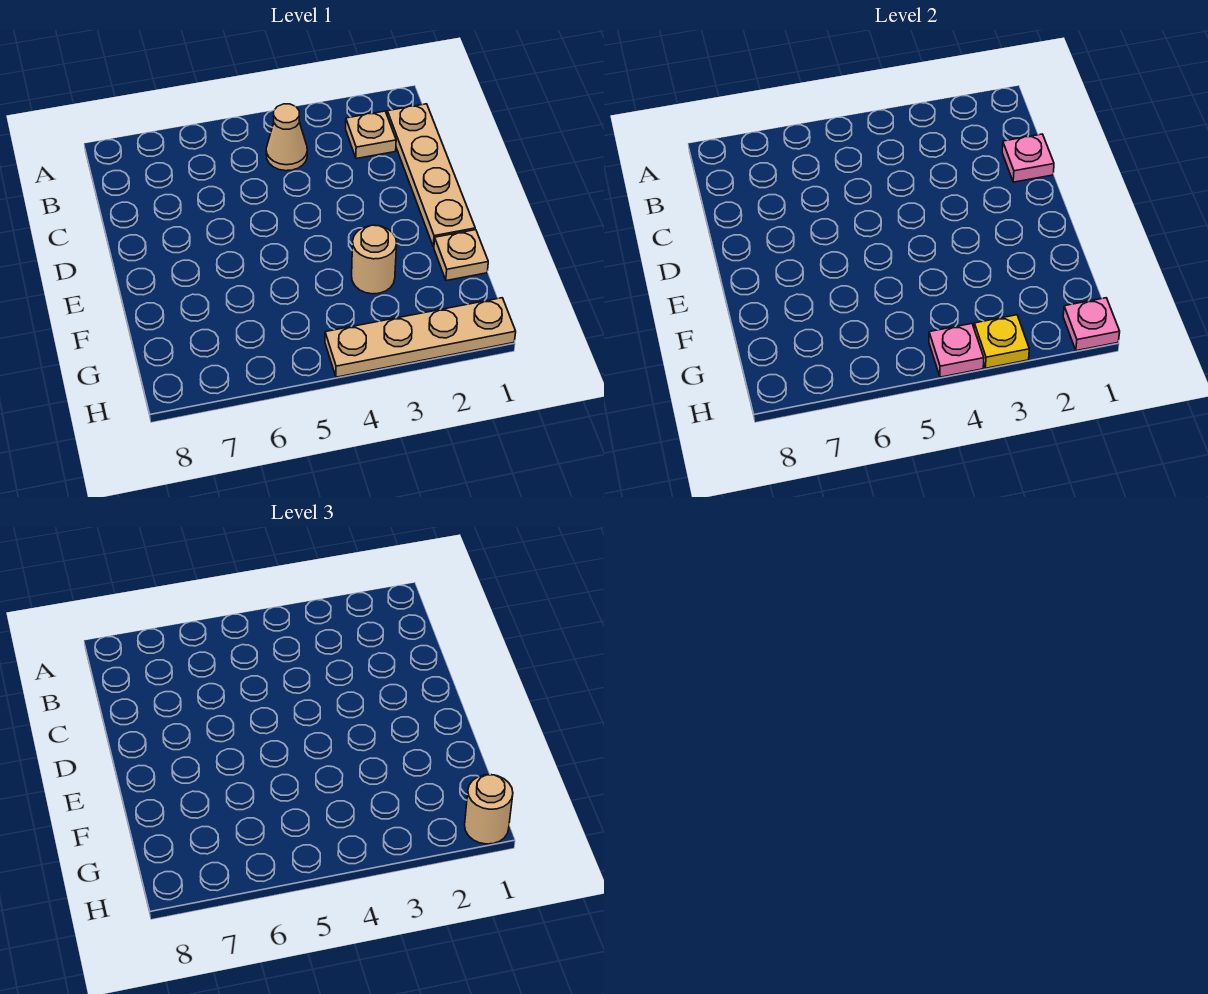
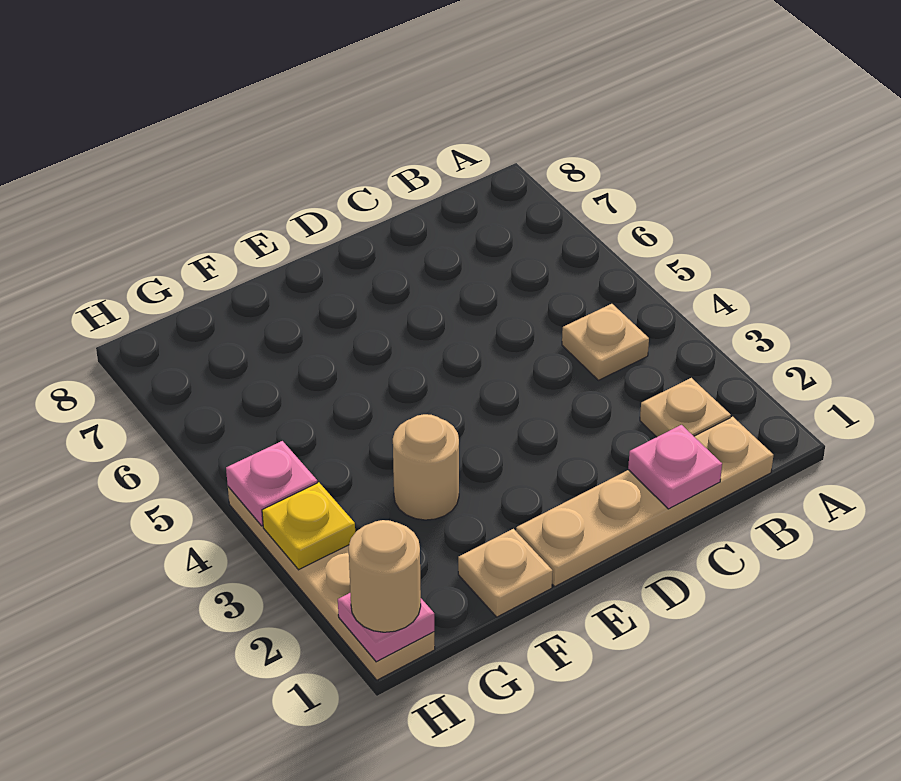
tan cone B4 level 1 -> tan plate B4 level 1

